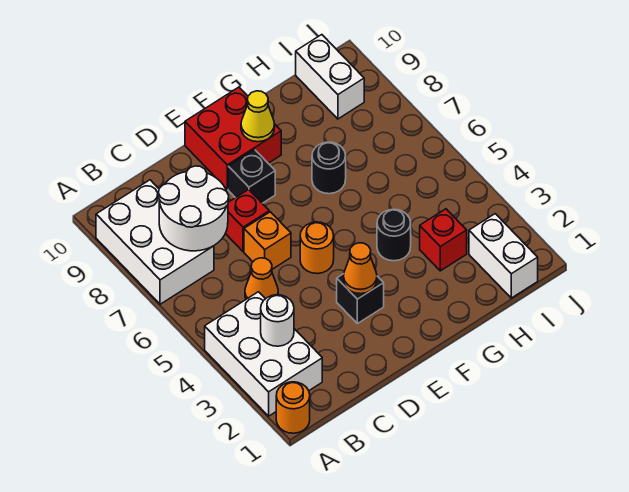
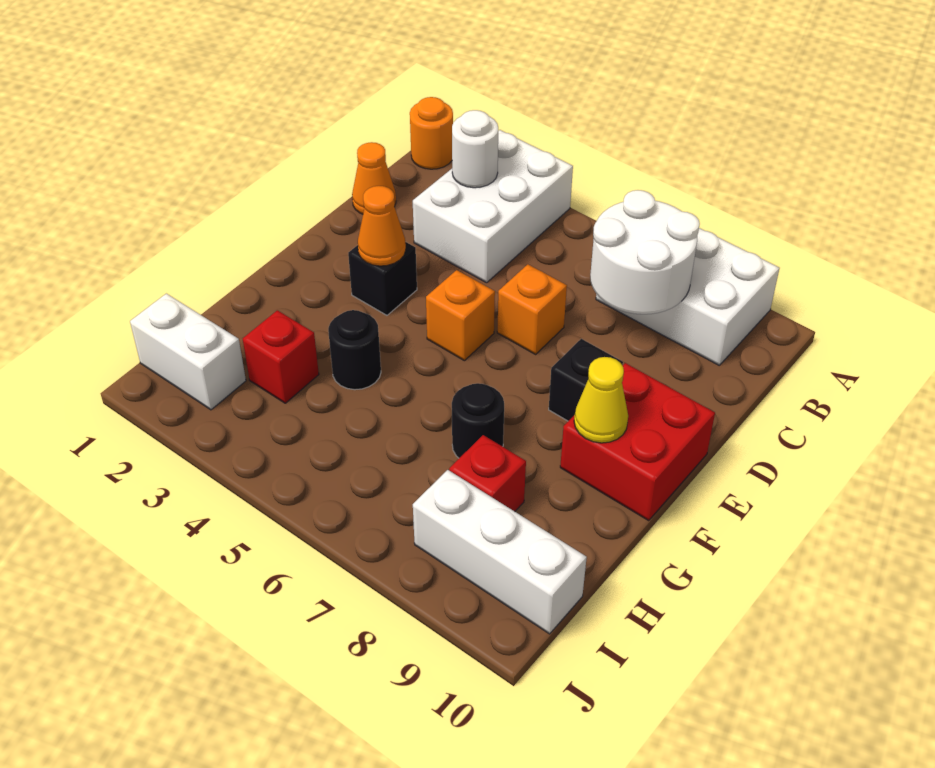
white brick A2:B4 level 1 -> white brick A3:C4 level 1
orange cone C5 level 1 -> orange cone C1 level 1
red brick D7 level 1 -> red brick H8 level 1
orange round brick E5 level 1 -> orange brick E5 level 1
white brick I9:I10 level 1 -> white brick I8:I10 level 1

